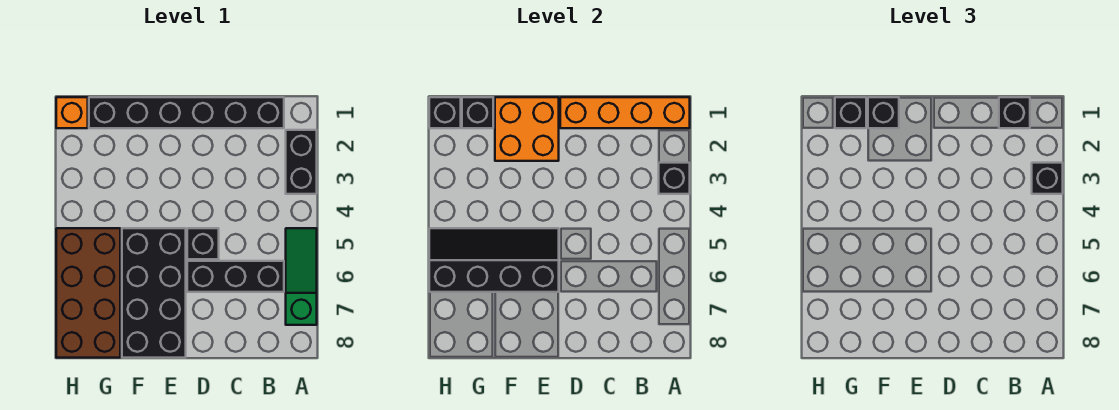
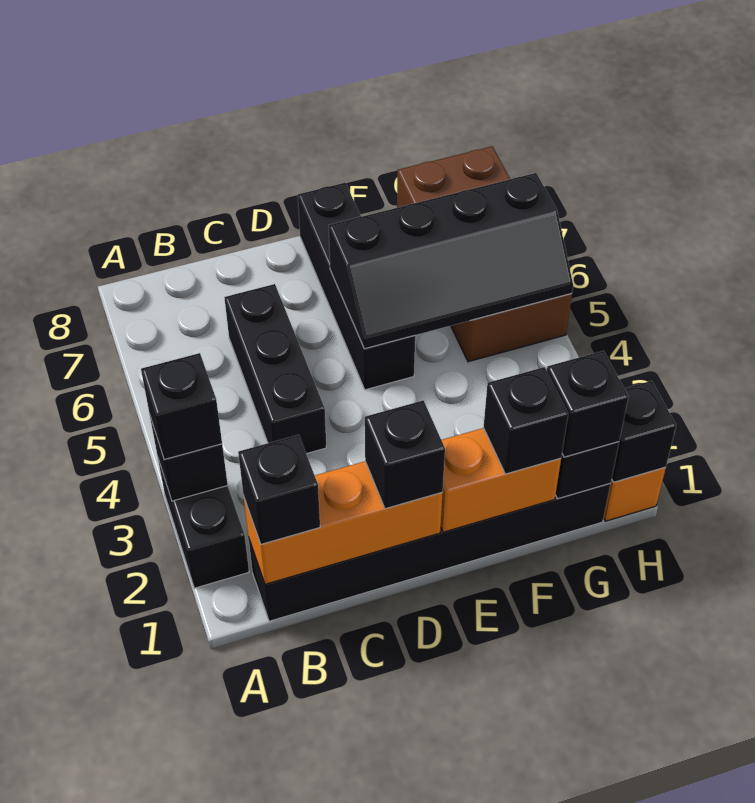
orange brick A1:D1 level 2 -> orange brick B1:D1 level 2
green slope A5:A7 level 1 top 7 -> none
black brick B6:D6 level 1 -> black brick C4:C6 level 1
black brick D5 level 1 -> black brick D1 level 3
orange brick E1:F2 level 2 -> orange brick E1:F1 level 2
black brick E5:F8 level 1 -> black brick E5:E8 level 1

